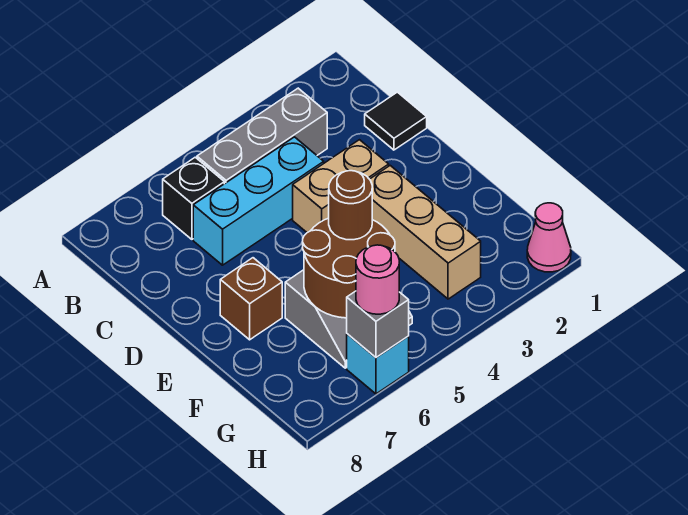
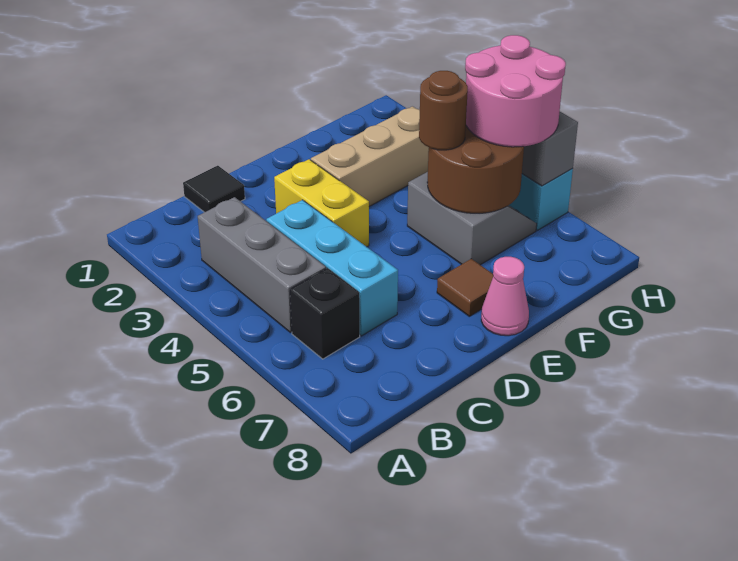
tan brick D3:D4 level 1 -> yellow brick D3:D4 level 1
brown brick E7 level 1 -> brown tile E7 level 1
pink cone H1 level 1 -> pink cone E8 level 1
pink round brick H6 level 3 -> pink round brick G5:H6 level 3

